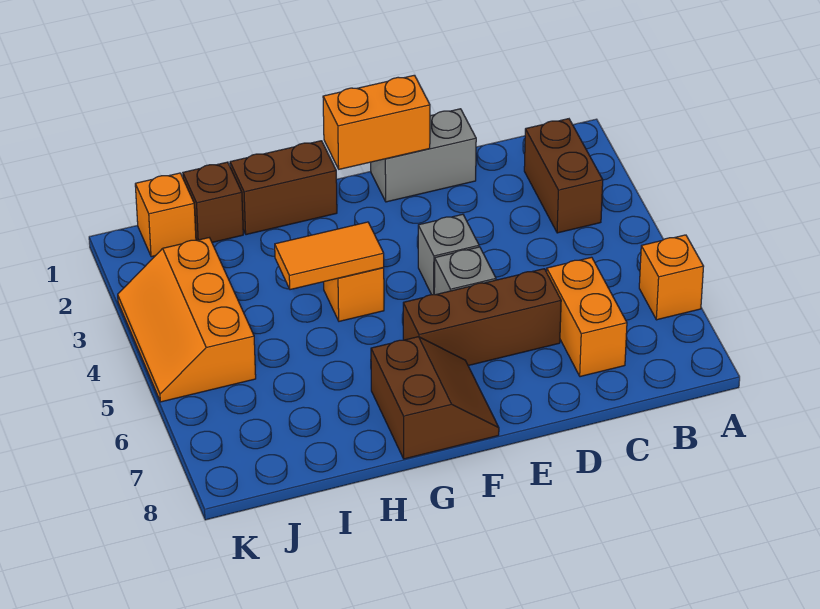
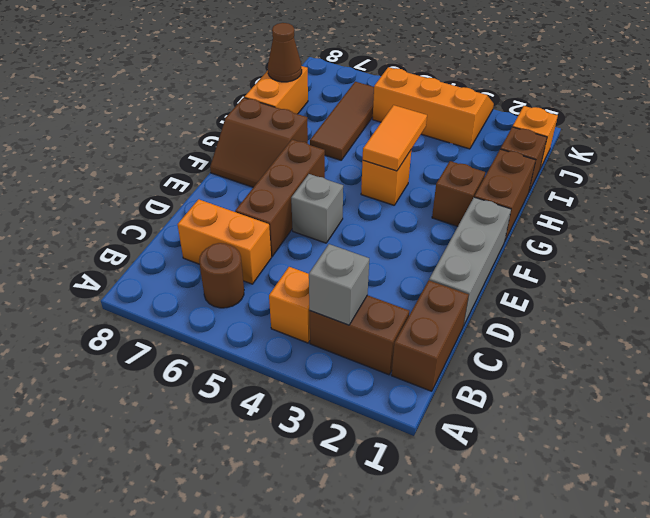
orange brick A6 level 1 -> orange brick B4 level 1
none -> brown brick B1:C1 level 1
none -> brown round brick B6 level 1
grey brick D1:E1 level 1 -> grey brick D1:F1 level 1
orange brick E1:F1 level 2 -> orange brick H8:I8 level 1
grey brick E4 level 1 -> grey brick B3 level 2
none -> brown brick G2 level 1
none -> brown tile H6:J6 level 1
none -> brown cone I8 level 2

